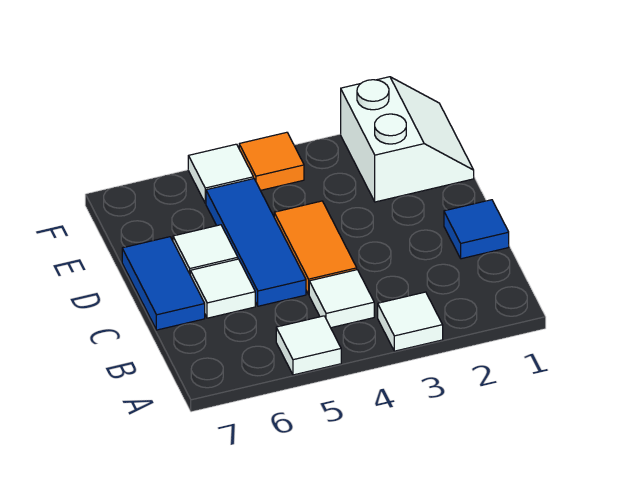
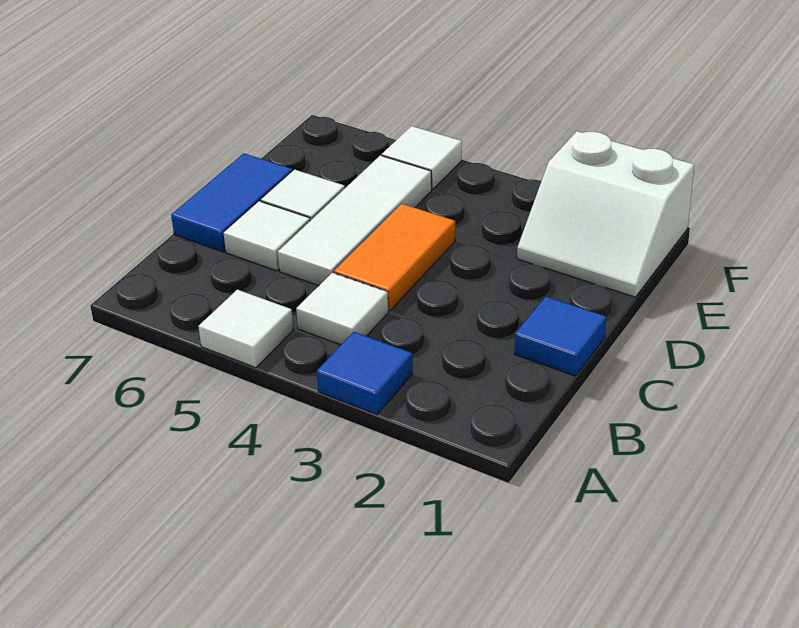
white tile A3 level 1 -> blue tile A3 level 1
blue tile C5:E5 level 1 -> white tile C5:E5 level 1
white slope E1:F2 level 1 top 2 -> white slope E1:F2 level 1 top F
orange tile F4 level 1 -> none

